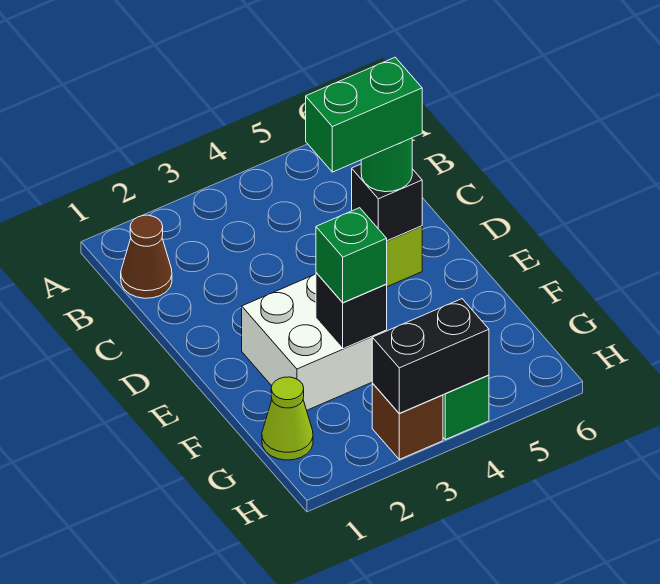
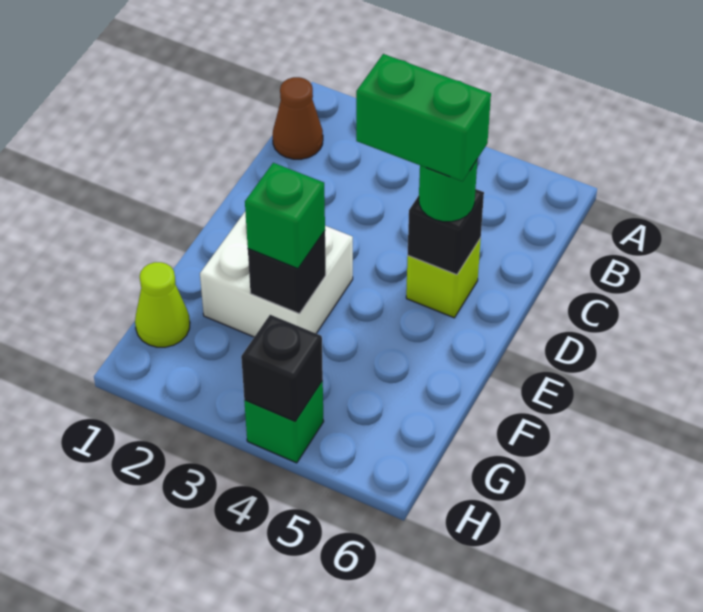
brown brick H3 level 1 -> none
black brick H3:H4 level 2 -> black brick H4 level 2

